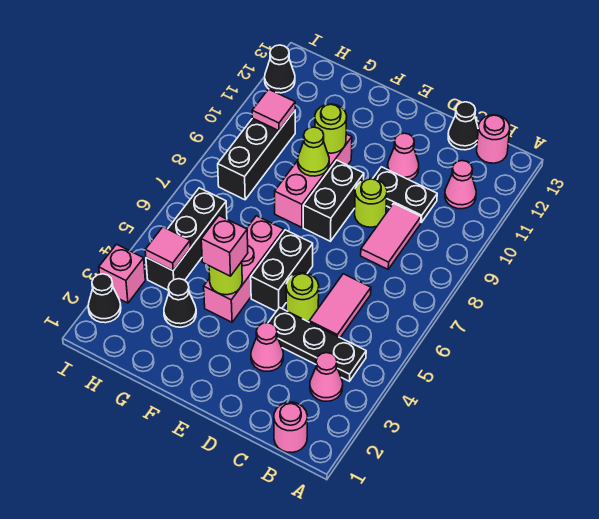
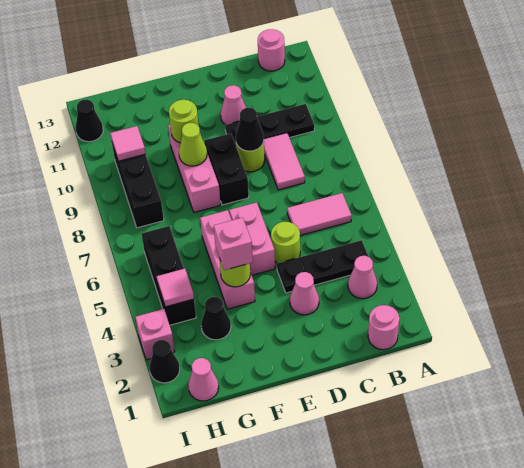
pink cone B11 level 1 -> pink cone H1 level 1
pink tile C5:C6 level 1 -> pink tile B6:C6 level 1
black plate C10:D10 level 1 -> black plate B10:D10 level 1
black cone C13 level 1 -> black cone D9 level 2
black brick E5:E6 level 1 -> pink brick E5:E6 level 1

